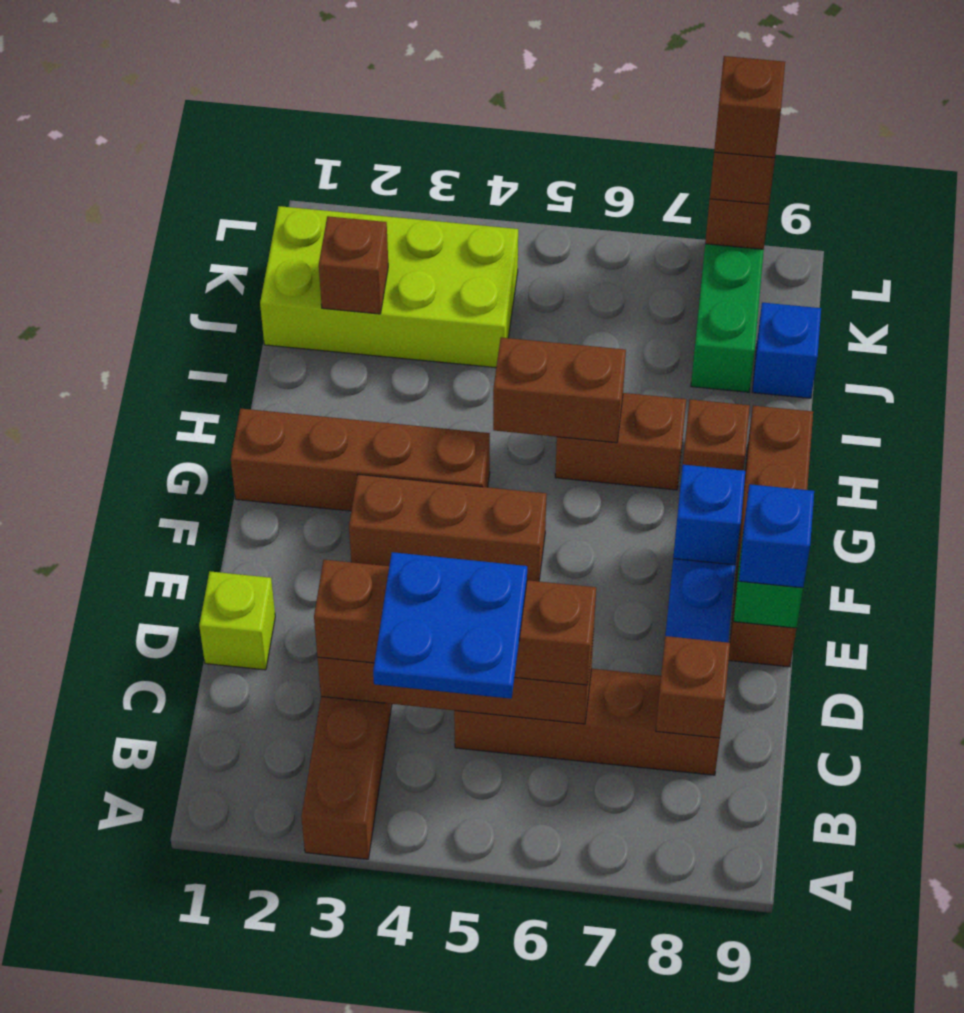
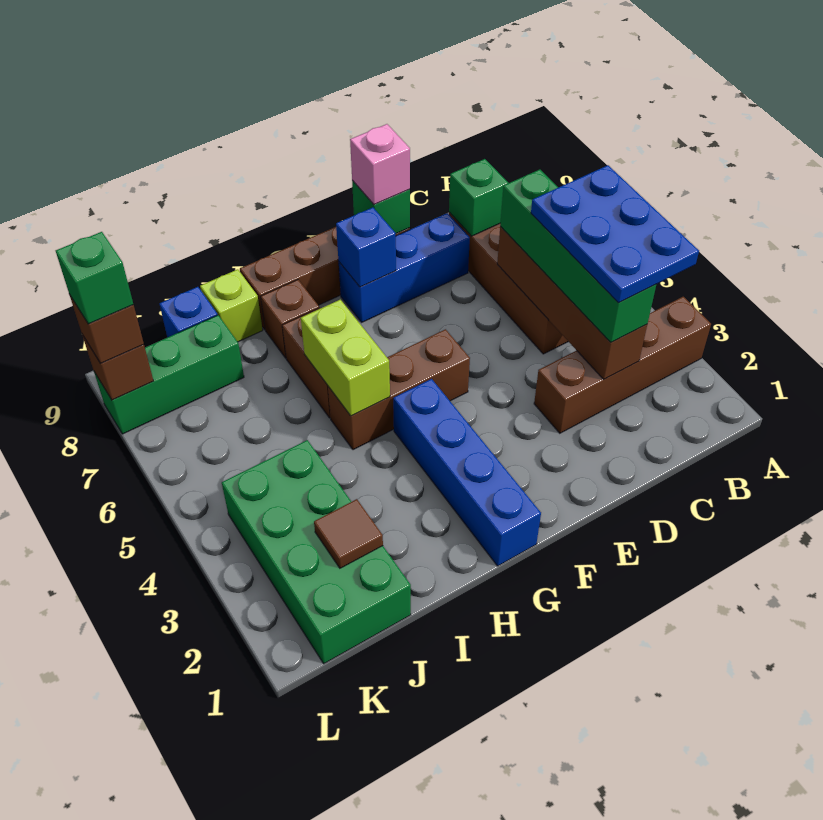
blue plate B4:C5 level 4 -> blue plate B3:C5 level 4
brown brick C3:C6 level 3 -> green brick C3:C6 level 3
brown brick C8 level 2 -> green brick C8 level 2
lime brick D1 level 1 -> lime brick I9 level 1
blue brick E9 level 3 -> pink brick E9 level 3
brown brick F3:F5 level 1 -> brown brick F5:H5 level 1
brown brick G1:G4 level 1 -> blue brick G1:G4 level 1
brown brick H5:H6 level 2 -> lime brick H5:H6 level 2
lime brick J1:K4 level 1 -> green brick J1:K4 level 1
brown brick J2 level 2 -> brown tile J2 level 2
brown brick L8 level 4 -> green brick L8 level 4

